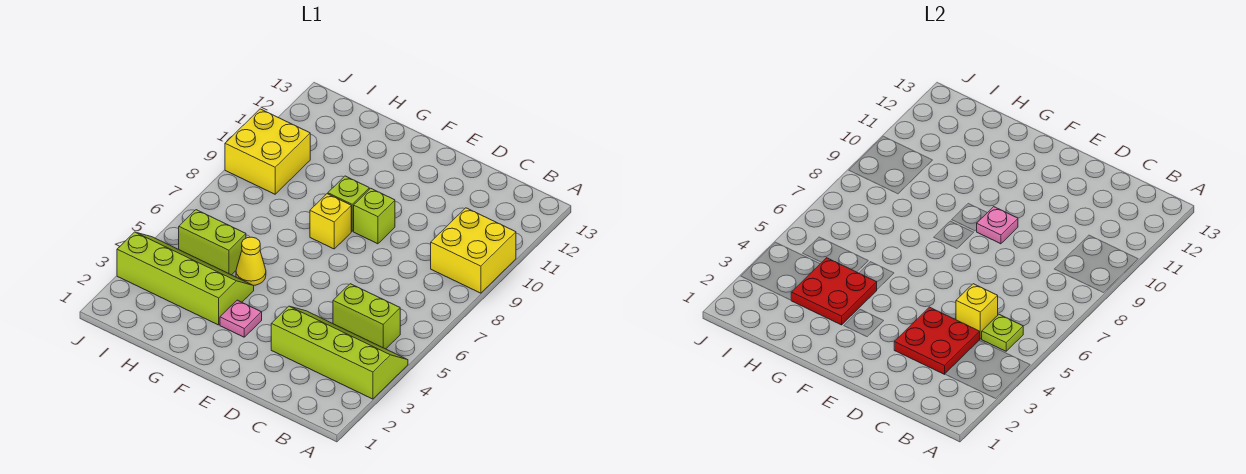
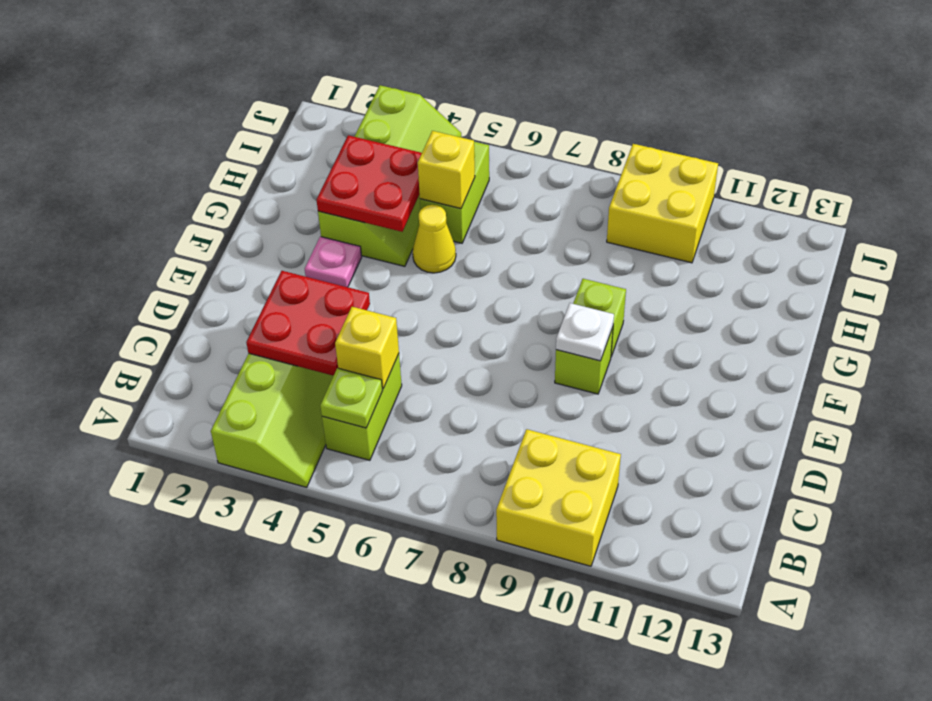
pink plate E9 level 2 -> white plate E9 level 2
yellow brick F8 level 1 -> yellow brick H5 level 2

